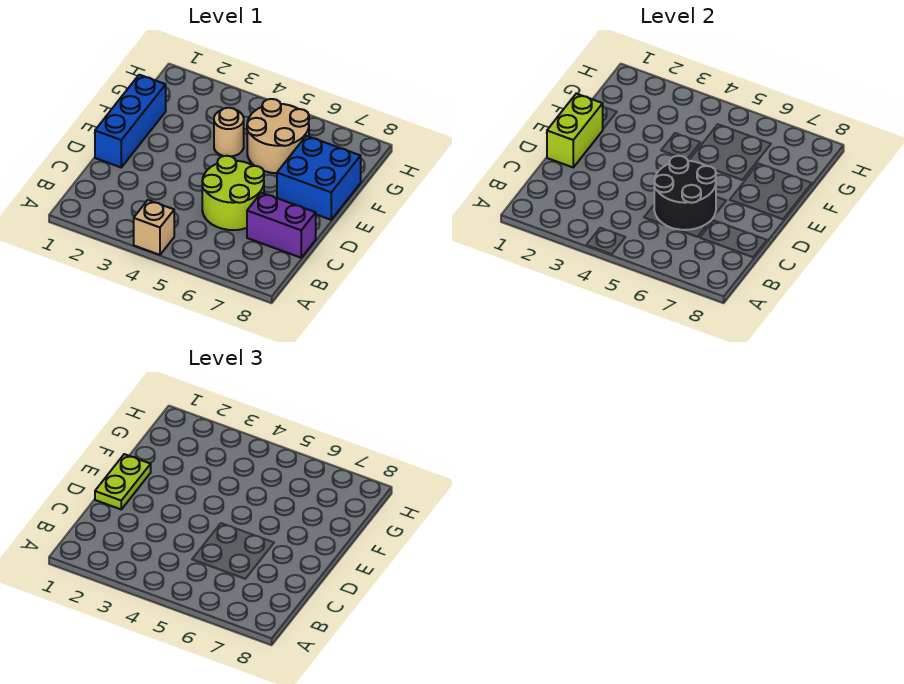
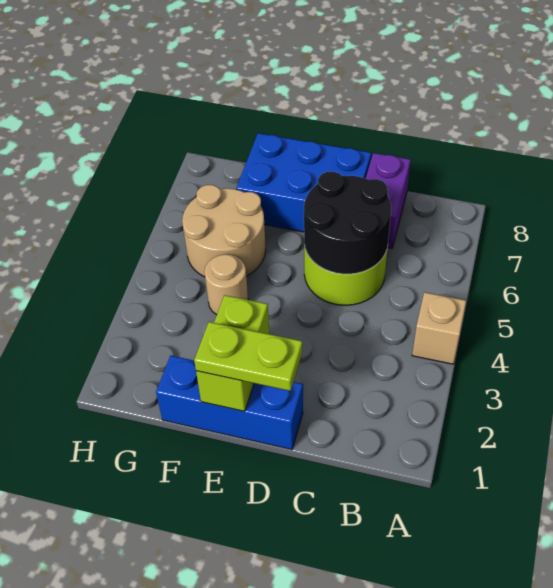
lime brick D1:E1 level 2 -> lime brick E1:E2 level 2
blue brick E7:F8 level 1 -> blue brick D7:F8 level 1

